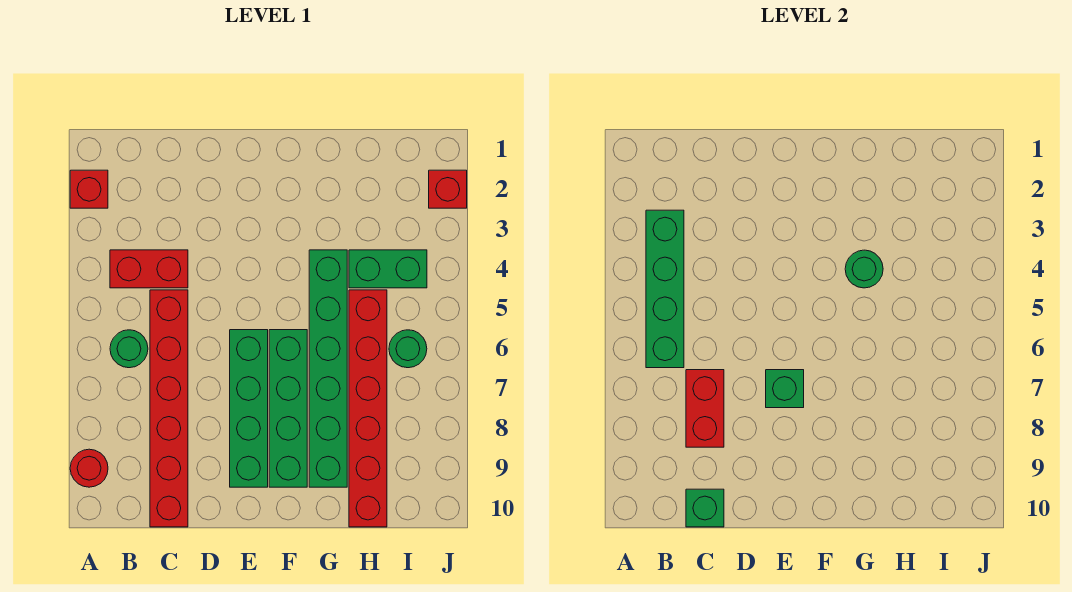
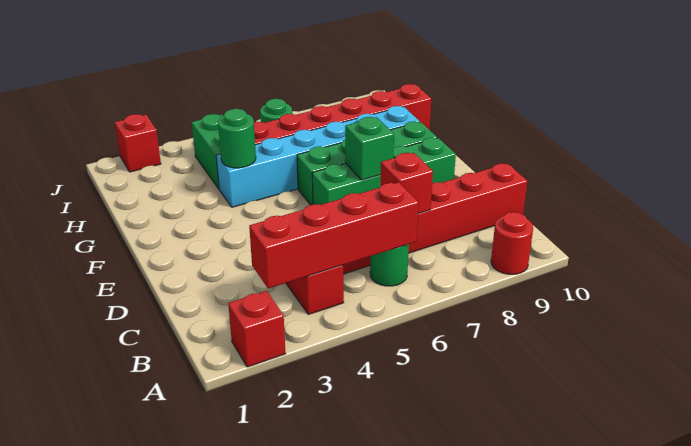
green brick B3:B6 level 2 -> red brick B3:B6 level 2
red brick C7:C8 level 2 -> red brick C7 level 2
green brick C10 level 2 -> none
green brick G4:G9 level 1 -> cyan brick G4:G9 level 1

